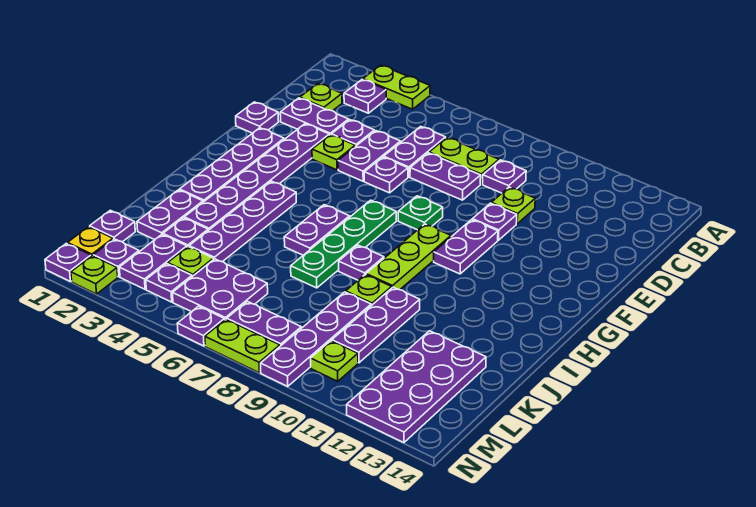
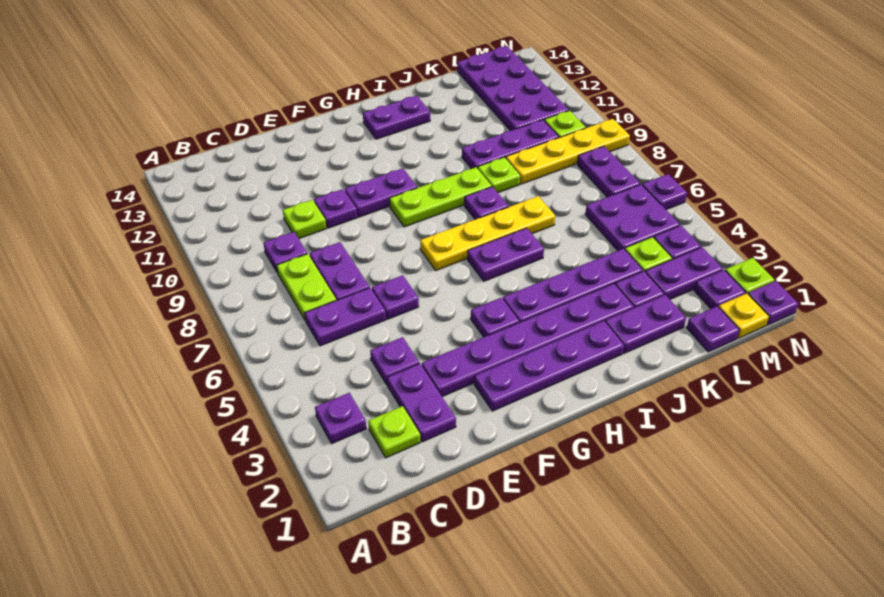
lime plate A3:A4 level 1 -> none
purple plate D5:E5 level 1 -> purple plate H13:I13 level 1
purple plate E1 level 1 -> purple plate G4 level 1
lime plate E4 level 1 -> none
green plate F8 level 1 -> none
green plate G7:J7 level 1 -> yellow plate G7:J7 level 1
purple plate K9:N9 level 1 -> yellow plate K9:N9 level 1
purple plate K12:N13 level 1 -> purple plate L11:M14 level 1
lime plate N7:N8 level 1 -> none

